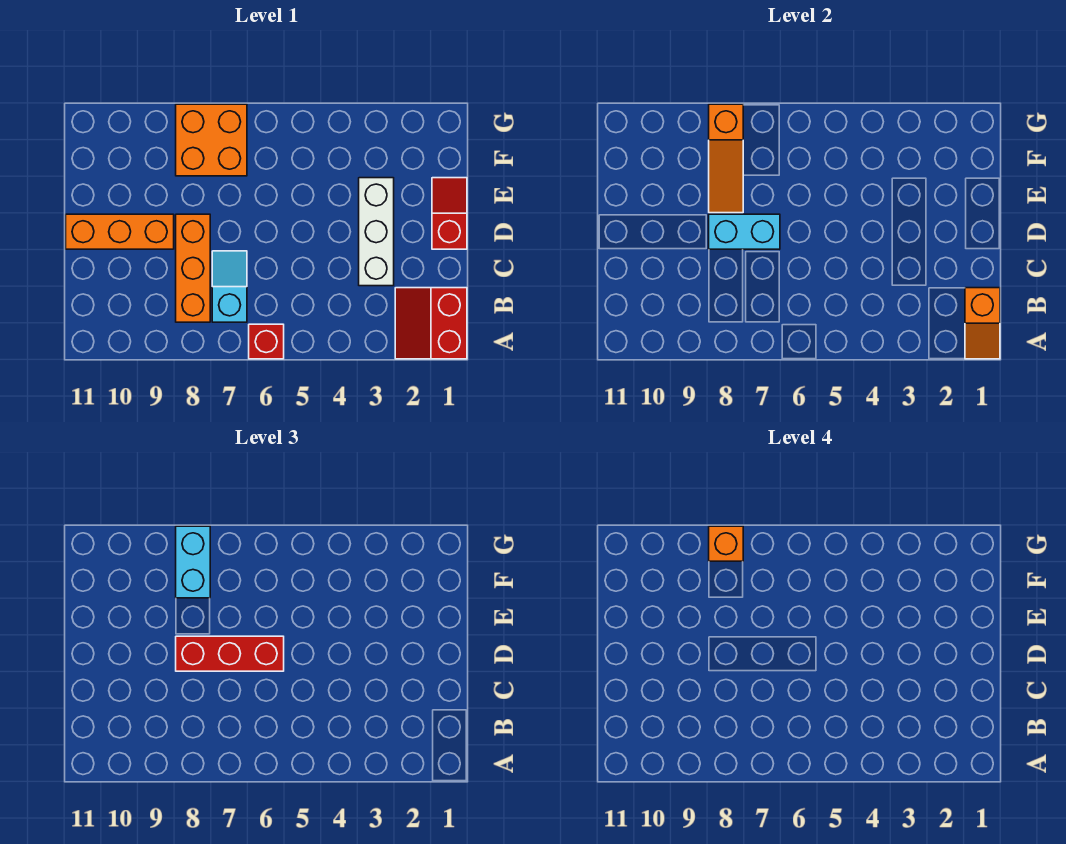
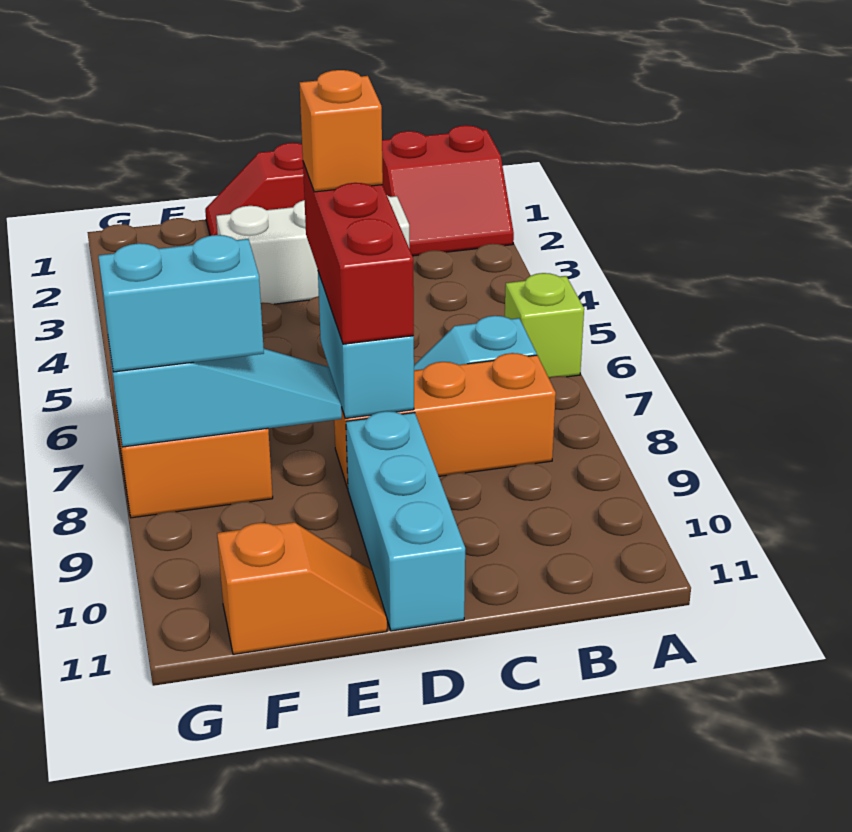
orange slope A1:B1 level 2 top B -> orange slope E11:F11 level 1 top F
red brick A6 level 1 -> lime brick A6 level 1
orange brick D9:D11 level 1 -> cyan brick D9:D11 level 1
orange slope E8:G8 level 2 top G -> cyan slope E8:G8 level 2 top G
orange brick G8 level 4 -> orange brick D6 level 4

